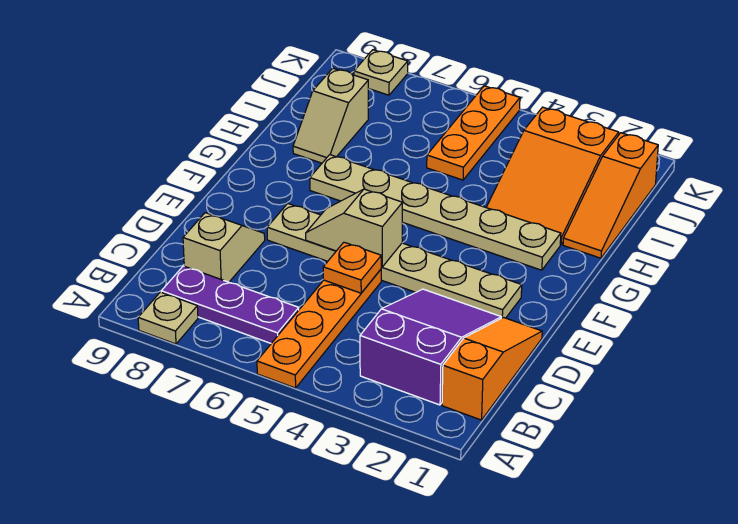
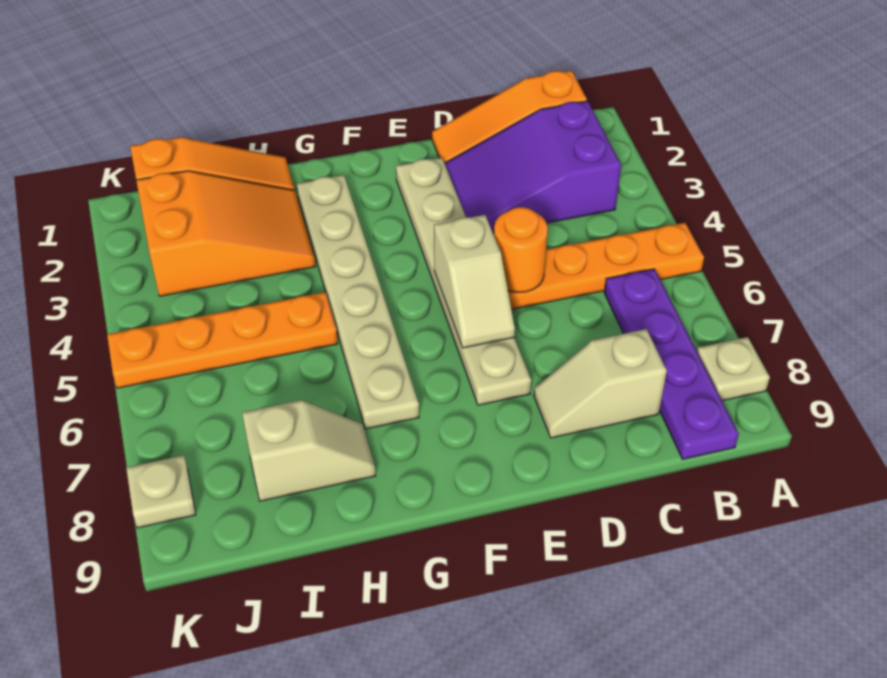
purple plate B6:B8 level 1 -> purple plate B6:B9 level 1
orange plate D5 level 2 -> orange round brick D5 level 2
orange plate I5:K5 level 1 -> orange plate H5:K5 level 1

